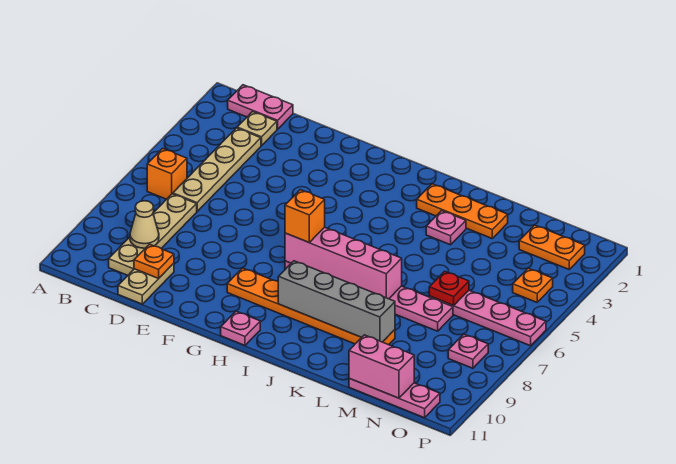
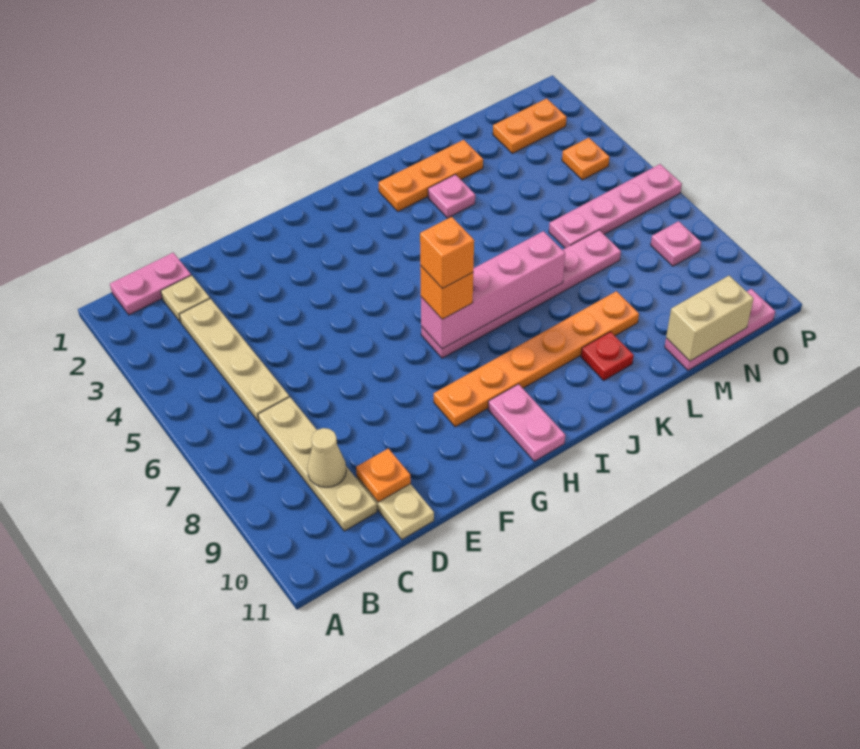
orange brick B6 level 1 -> orange brick H7 level 4
pink plate H11 level 1 -> pink plate H10:H11 level 1
grey brick I9:L9 level 2 -> none
red plate M6 level 2 -> red plate K10 level 1
pink brick M11:N11 level 2 -> tan brick M11:N11 level 2

